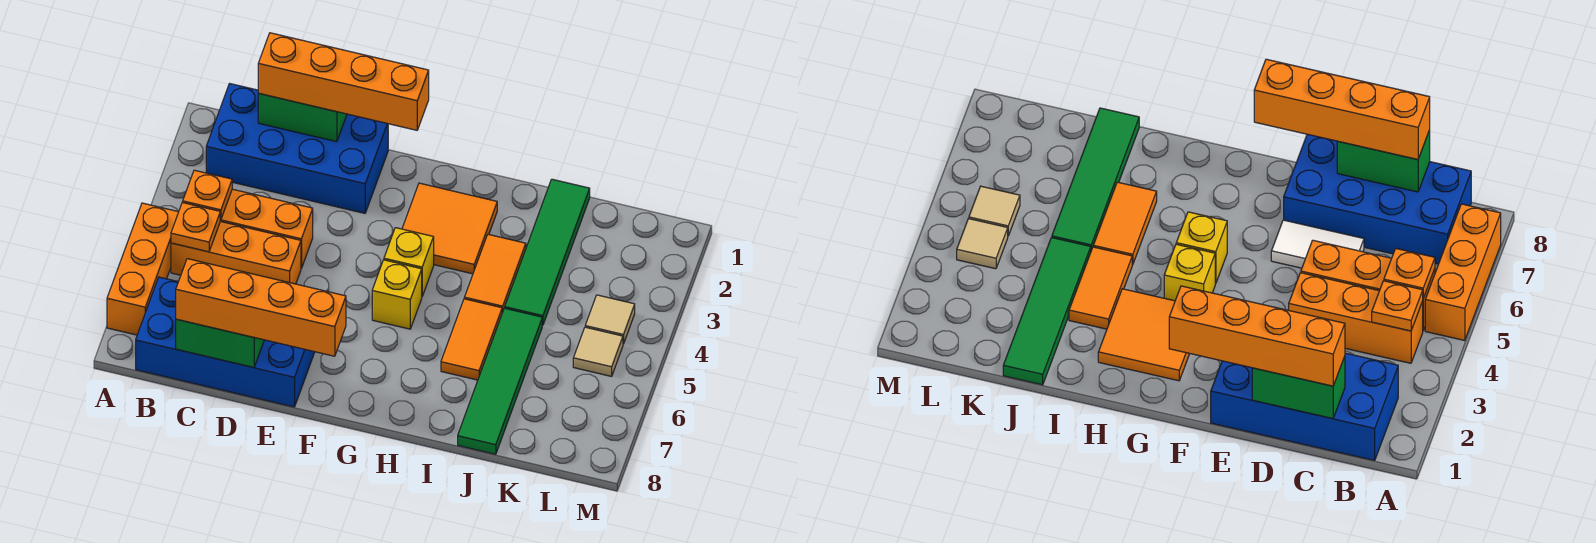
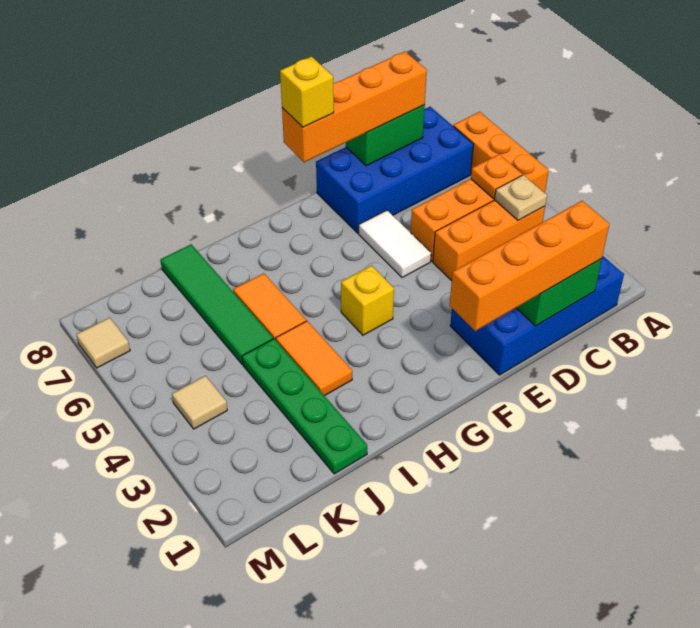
orange plate B4 level 2 -> tan plate B4 level 2
white tile D6:E6 level 1 -> white tile E5:E6 level 1
orange tile G2:H3 level 1 -> none
yellow brick G5 level 1 -> yellow brick F8 level 4
green tile J1:J4 level 1 -> green plate J1:J4 level 1
tan tile L5 level 1 -> tan tile M7 level 1

